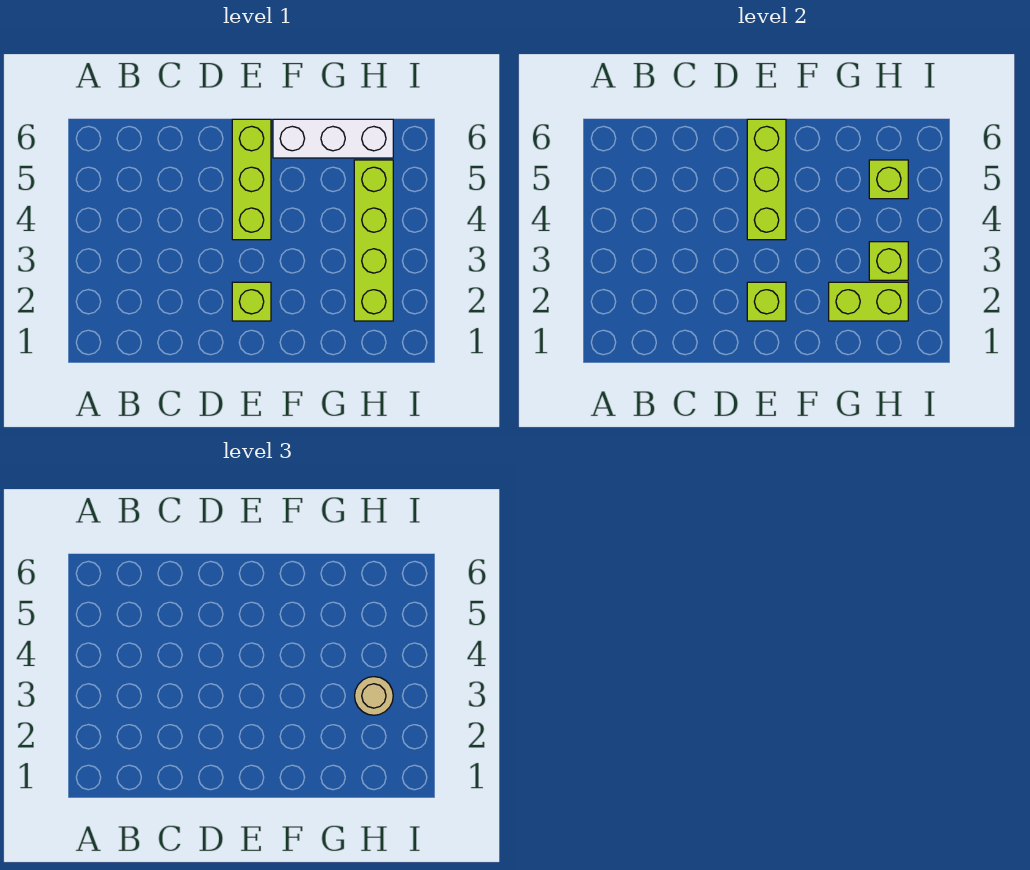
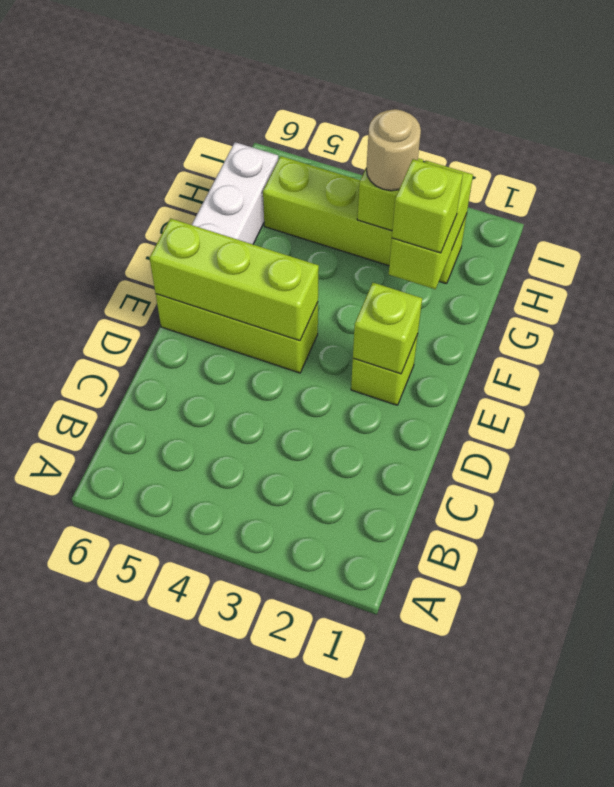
lime brick H5 level 2 -> lime brick G2 level 3

